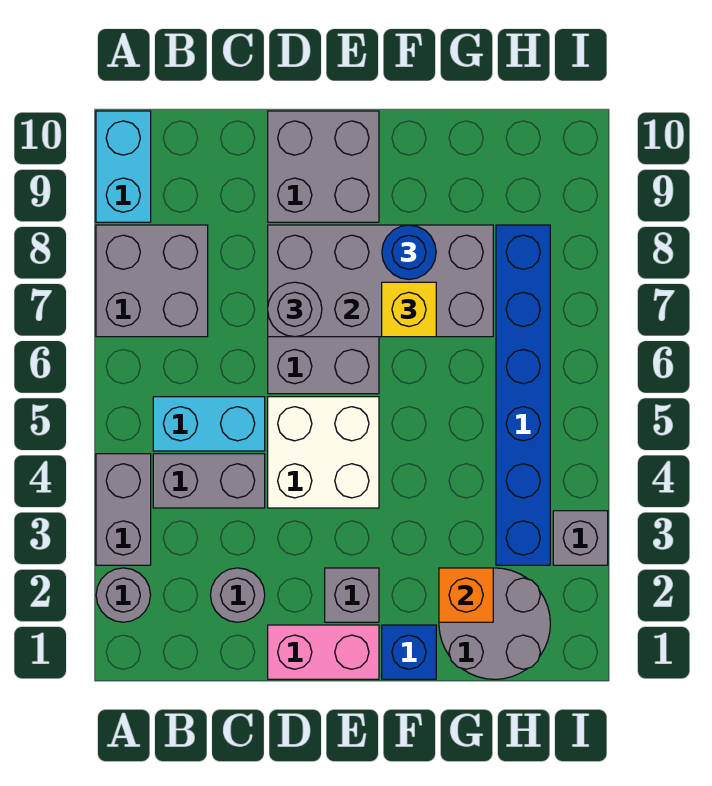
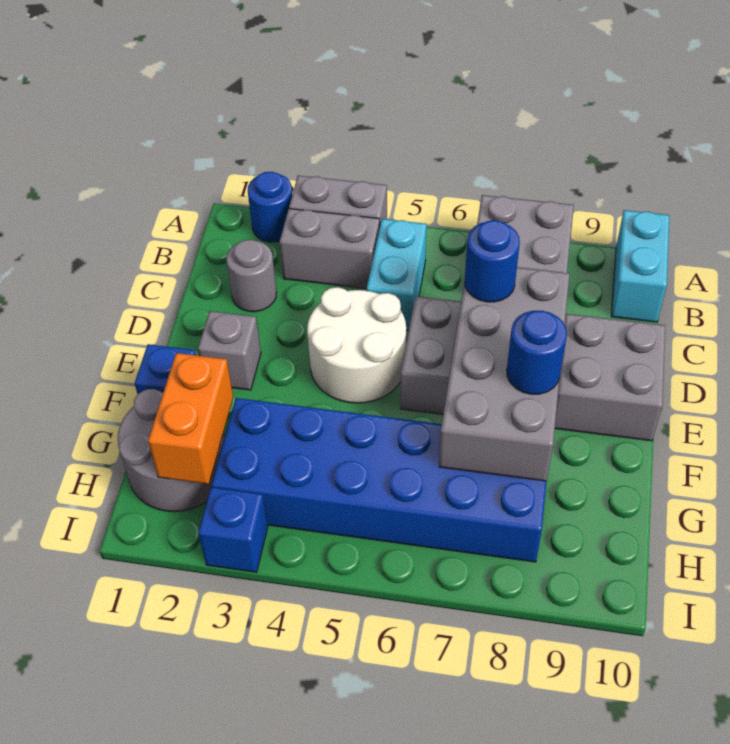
grey round brick A2 level 1 -> blue round brick A2 level 1
cyan brick A9:A10 level 1 -> cyan brick A10:B10 level 1
grey brick B4:C4 level 1 -> grey brick B3:B4 level 1
pink brick D1:E1 level 1 -> none
white brick D4:E5 level 1 -> white round brick D4:E5 level 1
grey round brick D7 level 3 -> blue round brick D7 level 3
yellow brick F7 level 3 -> none
orange brick G2 level 2 -> orange brick G2:H2 level 2
blue brick H3:H8 level 1 -> blue brick G3:H8 level 1
grey brick I3 level 1 -> blue brick I3 level 1

